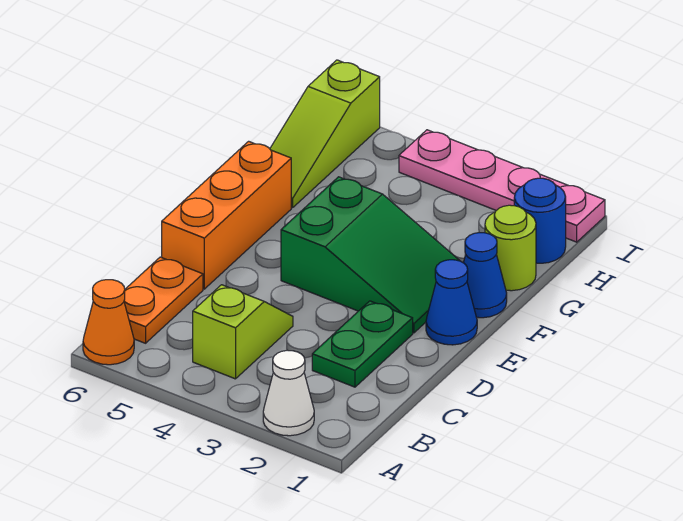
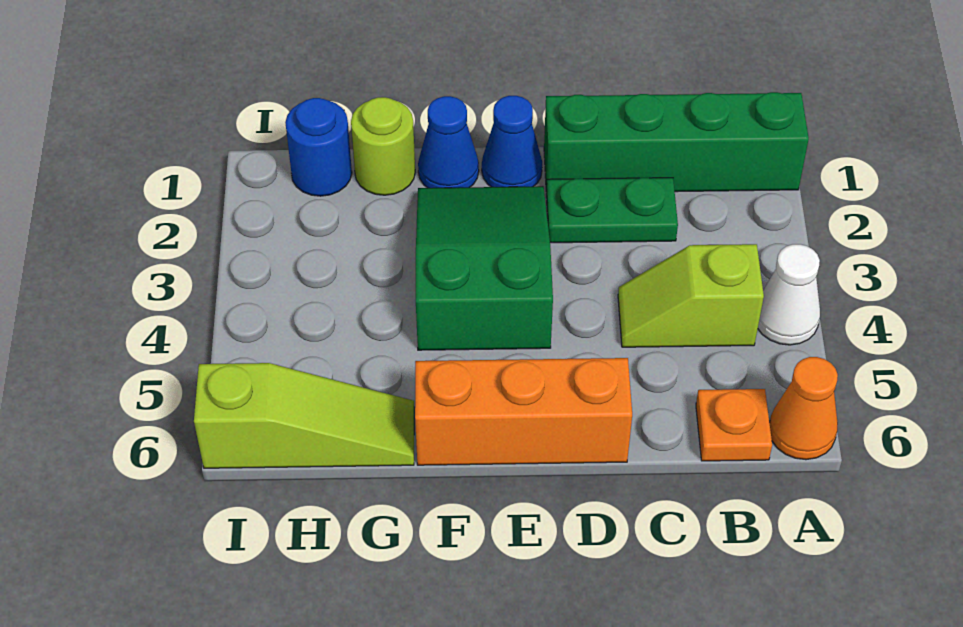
none -> green brick A1:D1 level 1
white cone A2 level 1 -> white cone A4 level 1
orange plate B6:C6 level 1 -> orange plate B6 level 1
pink plate I1:I4 level 1 -> none

